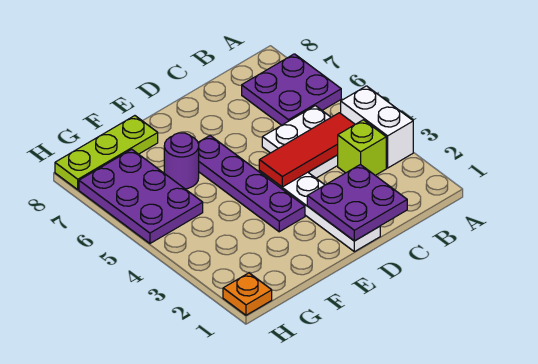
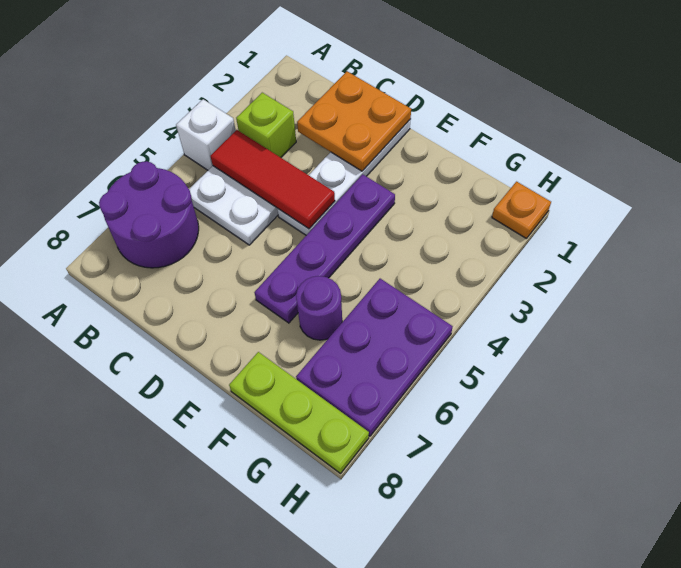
white brick A3:A4 level 1 -> white brick A4 level 1
purple plate A6:B7 level 1 -> purple round brick A6:B7 level 1
purple plate C1:D2 level 2 -> orange plate C1:D2 level 2

